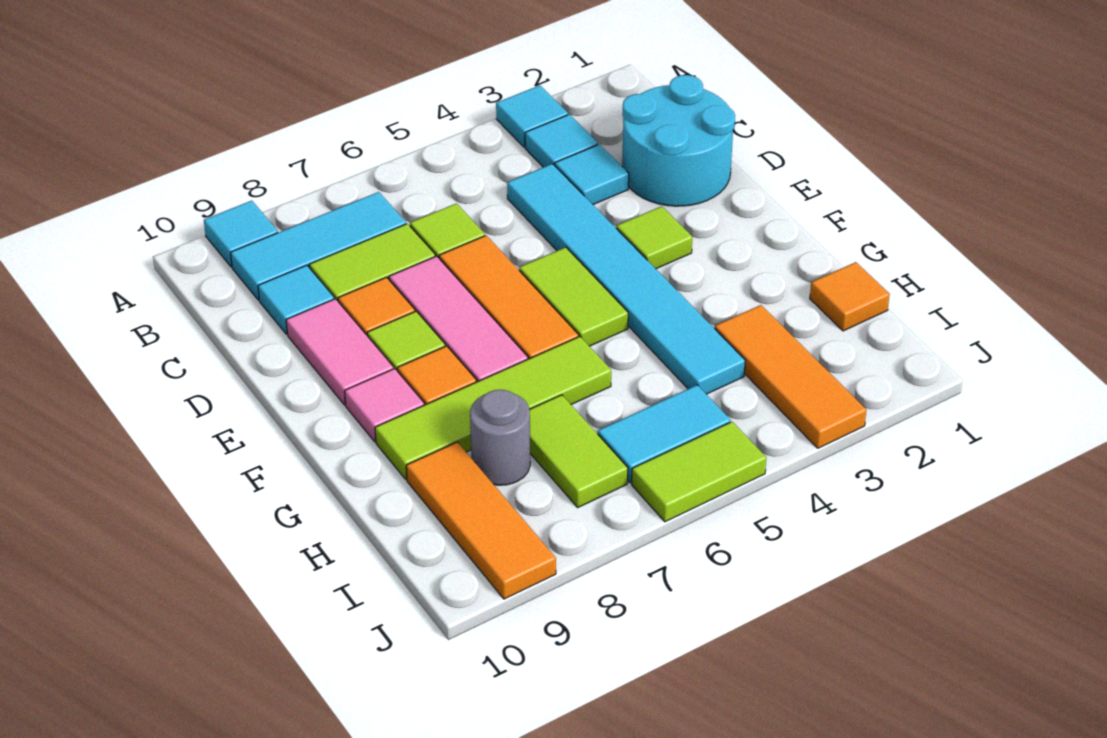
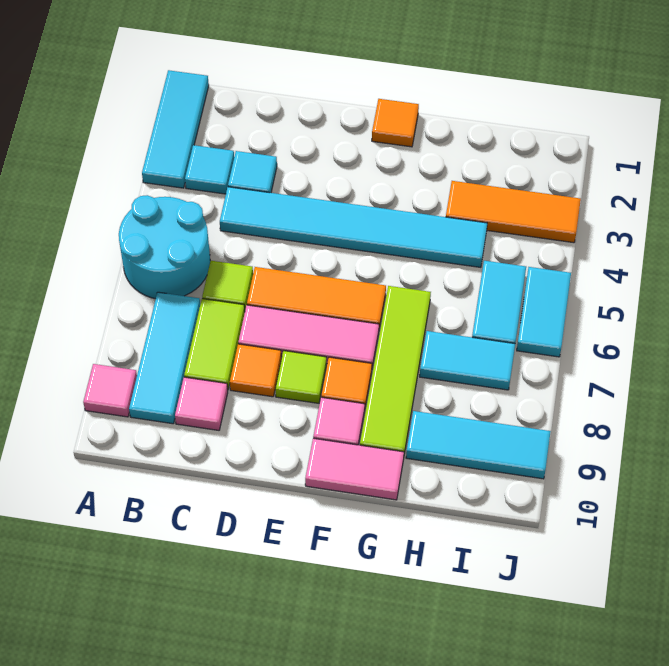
cyan tile A3 level 1 -> cyan tile A1:A3 level 1
cyan tile A9 level 1 -> pink tile A9 level 1
cyan round brick C1:D2 level 1 -> cyan round brick A5:B6 level 1
cyan tile C9 level 1 -> pink tile C9 level 1
pink tile D9:E9 level 1 -> pink tile F10:G10 level 1
lime tile E3 level 1 -> none
lime tile E5:F5 level 1 -> none
orange tile H1 level 1 -> orange tile F1 level 1
lime tile H7:I7 level 1 -> cyan tile H7:I7 level 1
grey round brick H8 level 1 -> none
orange tile H9:J9 level 1 -> cyan tile H9:J9 level 1
lime tile J5:J6 level 1 -> cyan tile J5:J6 level 1

